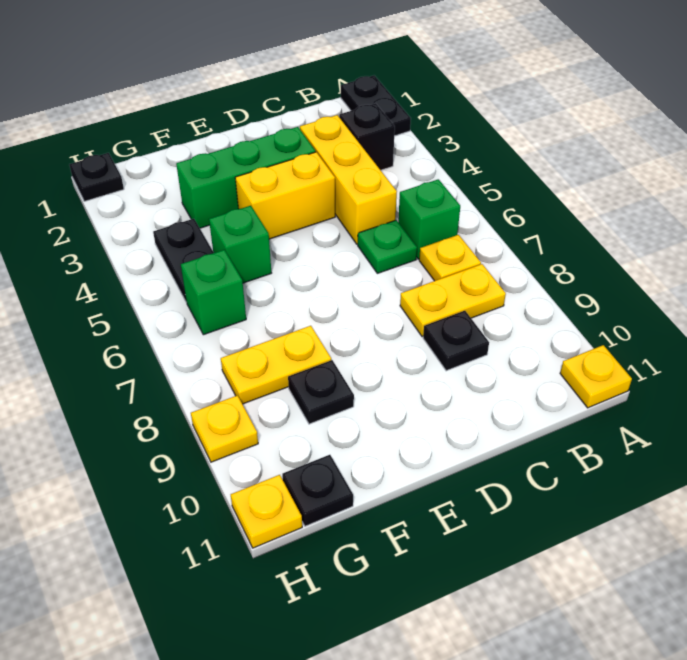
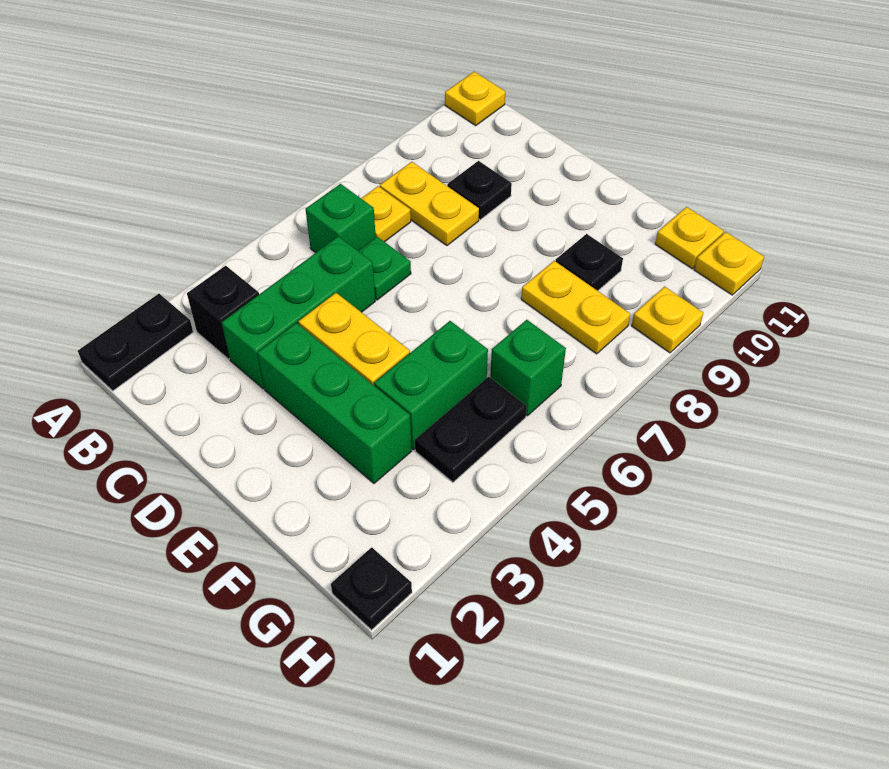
yellow brick C3:C5 level 1 -> green brick C3:C5 level 1
green brick F5 level 1 -> green brick F4:F5 level 1
black plate G11 level 1 -> yellow plate G11 level 1

